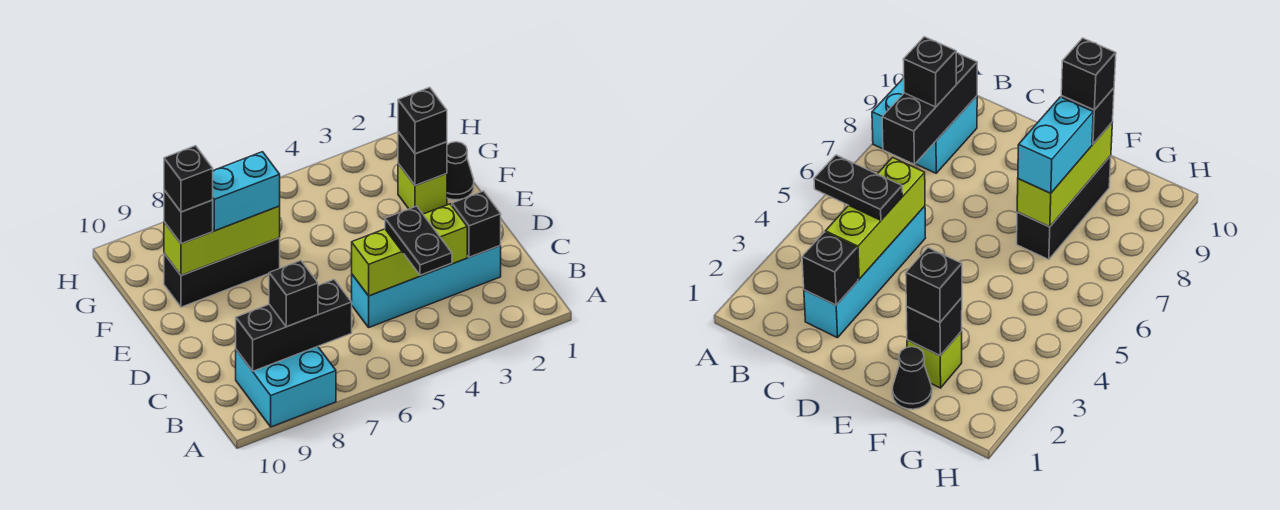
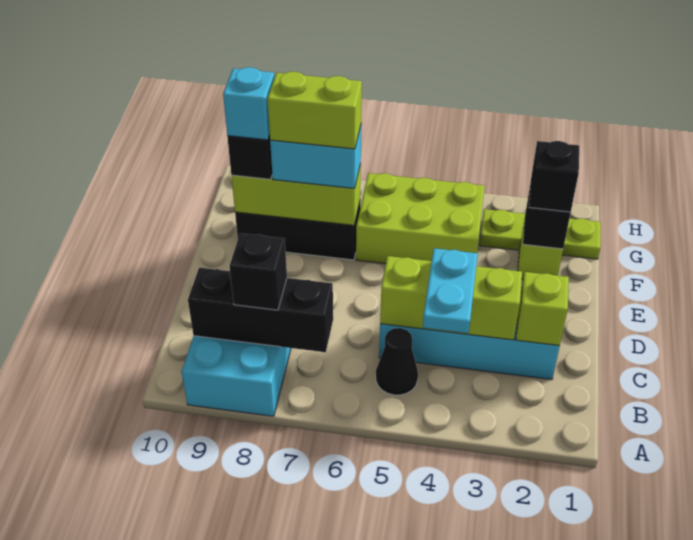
black plate B4:C4 level 3 -> cyan plate B4:C4 level 3
black brick C2 level 2 -> lime brick C2 level 2
black cone F1 level 1 -> black cone B5 level 1
none -> lime brick F4:G6 level 1
none -> lime brick F7:F8 level 4
black brick F9 level 4 -> cyan brick F9 level 4
none -> lime plate G1:G3 level 1

